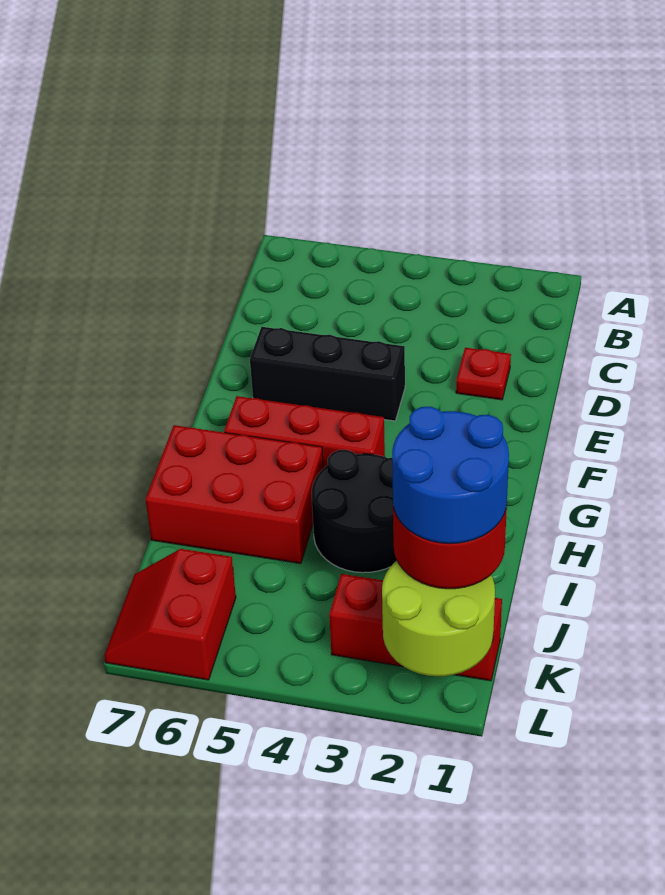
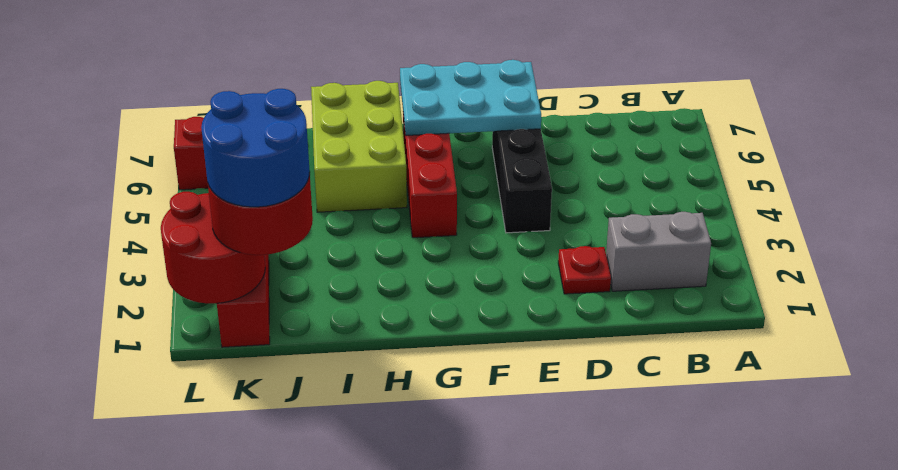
none -> grey brick B2:C2 level 1
none -> cyan plate E6:G7 level 2
black round brick H3:I4 level 1 -> none
red brick H5:I7 level 1 -> lime brick H5:I7 level 1
lime round brick K1:L2 level 2 -> red round brick K1:L2 level 2

